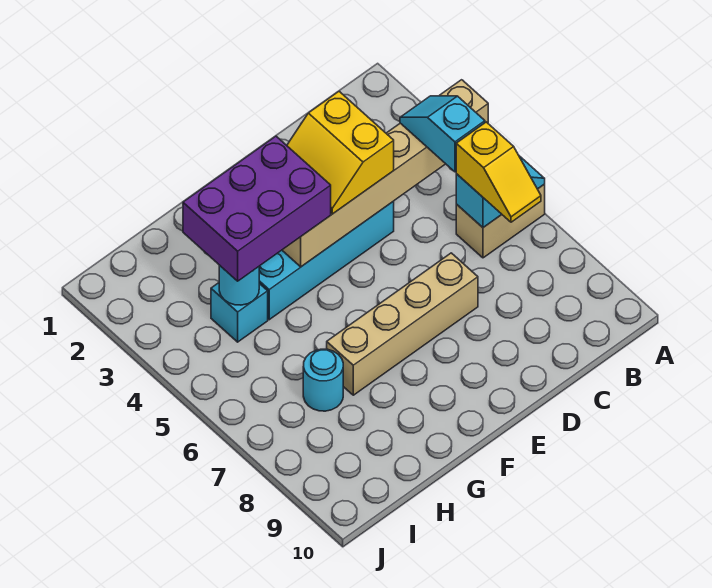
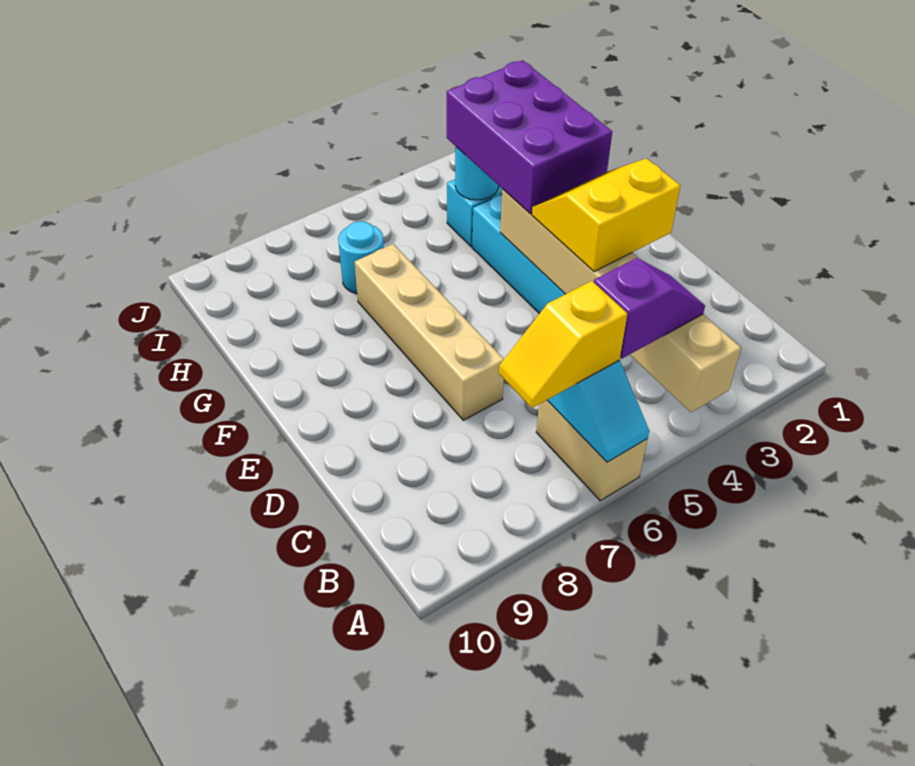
cyan slope B4:B5 level 3 top 5 -> purple slope B4:B5 level 3 top 5

